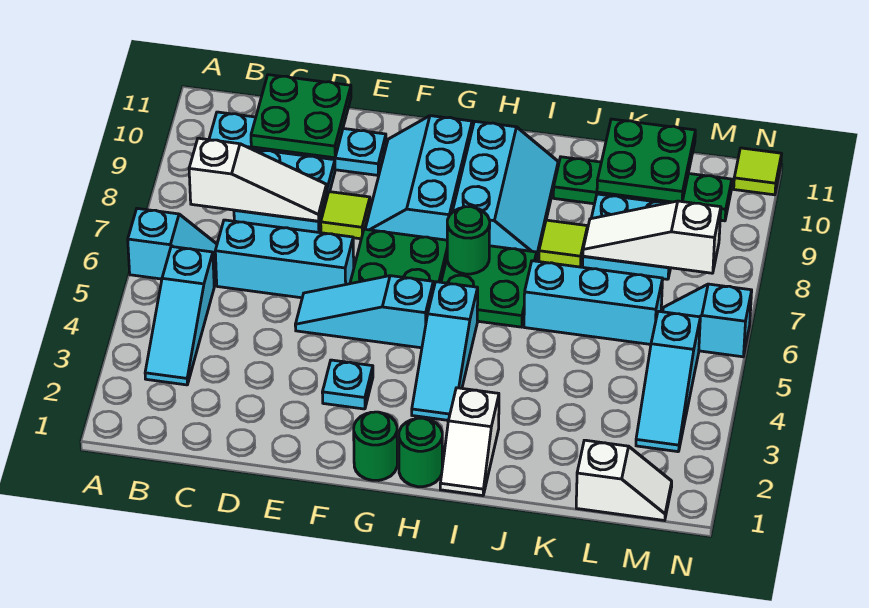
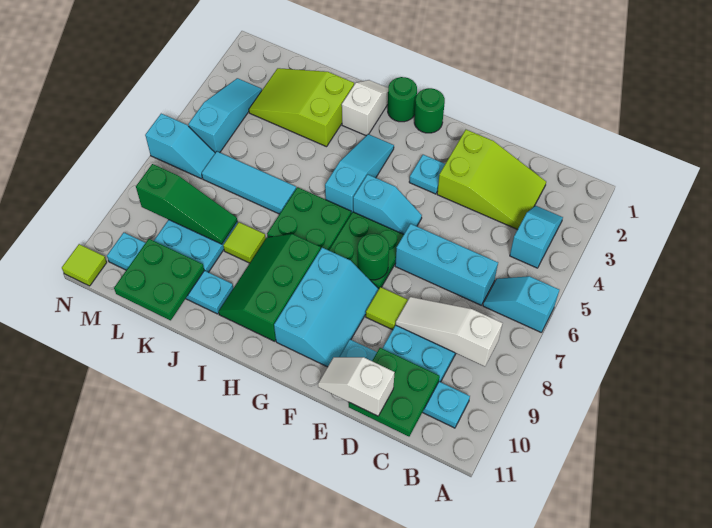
cyan slope B3:B5 level 1 top 5 -> cyan slope B3:B4 level 1 top 4
none -> lime slope C2:E3 level 1 top E
cyan slope E5:G5 level 1 top G -> cyan slope F5:G5 level 1 top G
green round brick H7 level 2 -> green round brick F7 level 2
cyan slope H8:I10 level 1 top H -> green slope H8:I10 level 1 top H
none -> lime slope J2:L3 level 1 top J
cyan brick J6:L6 level 1 -> cyan tile J6:L6 level 1
green plate J10:M10 level 1 -> cyan plate J10:M10 level 1
white slope K8:M8 level 2 top M -> green slope K8:M8 level 2 top M
white slope L1:M1 level 1 top L -> white slope D11:E11 level 3 top D

